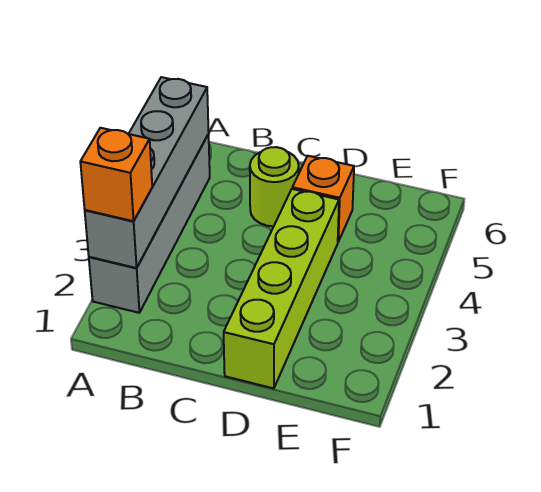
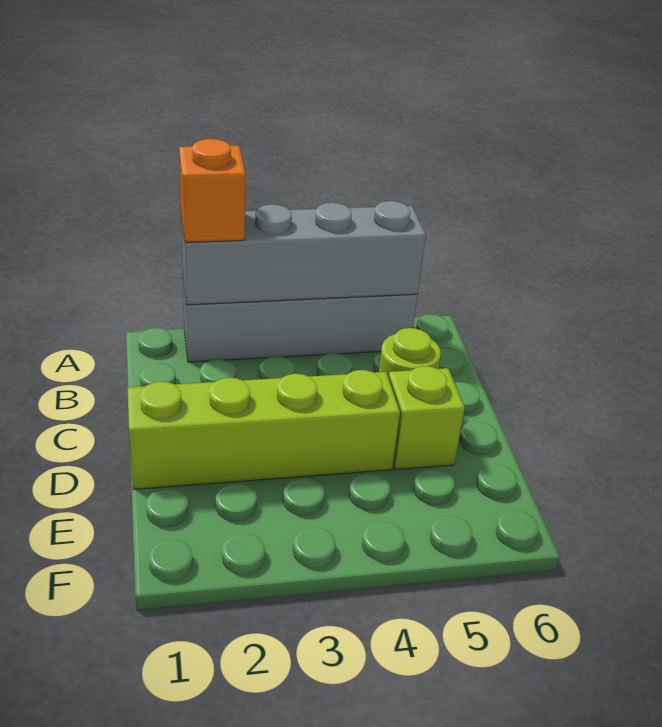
orange brick D5 level 1 -> lime brick D5 level 1

